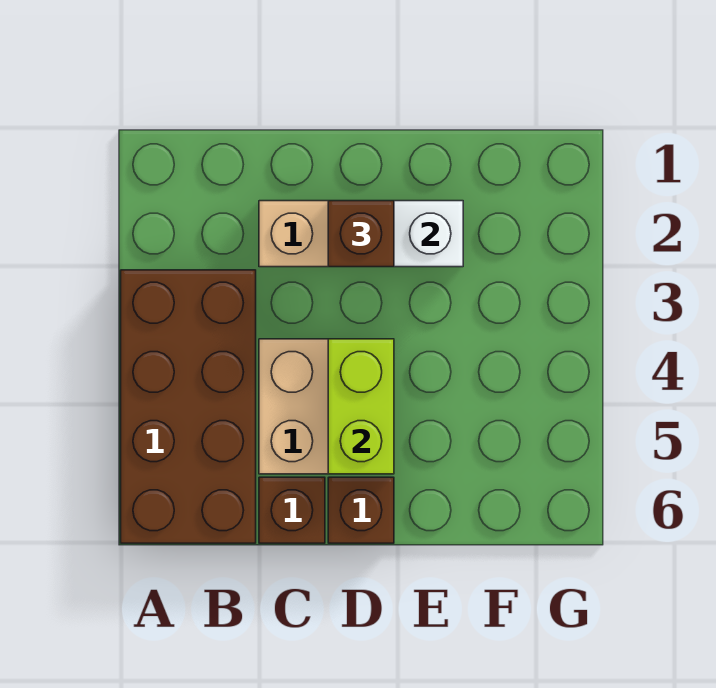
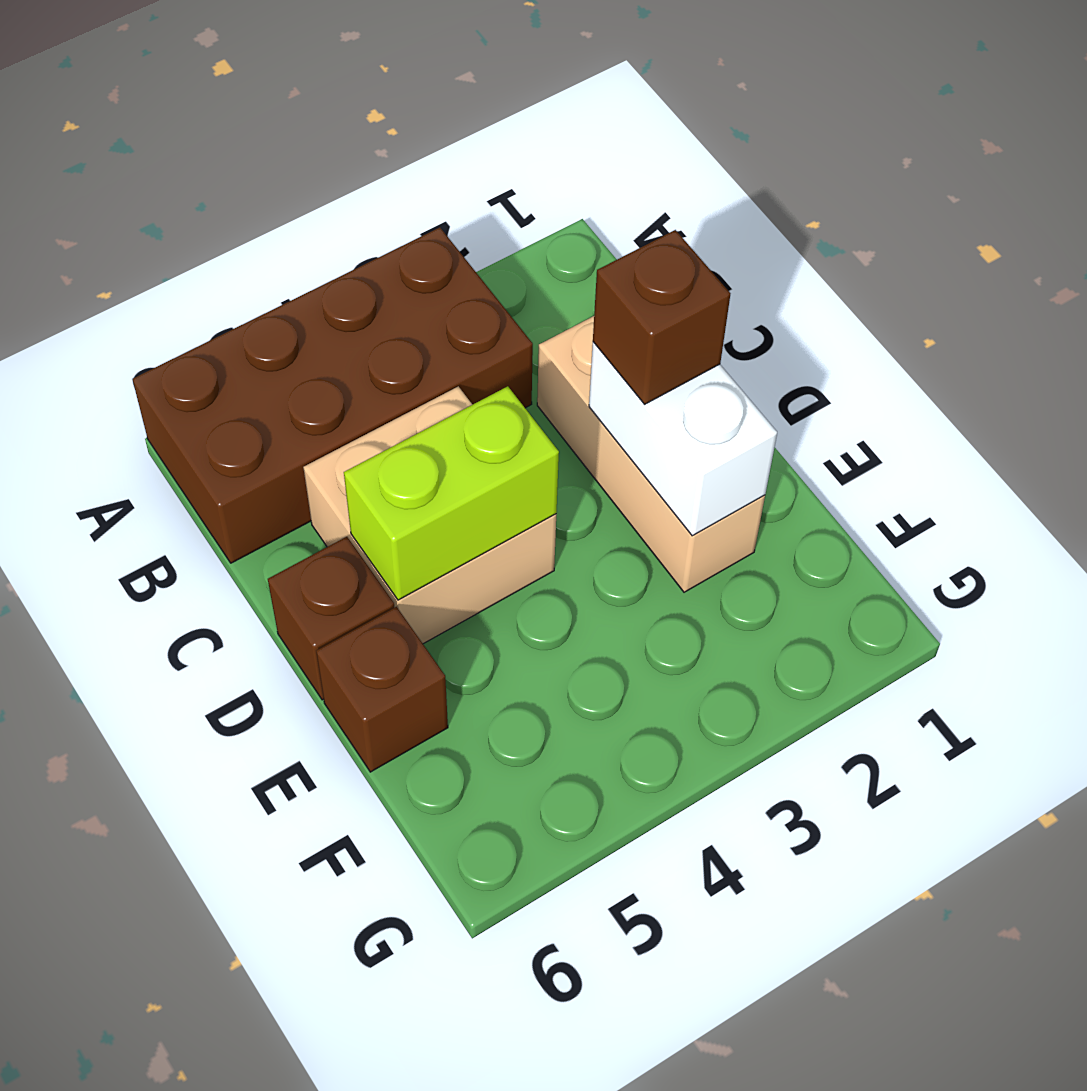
brown brick C6 level 1 -> brown brick E6 level 1

